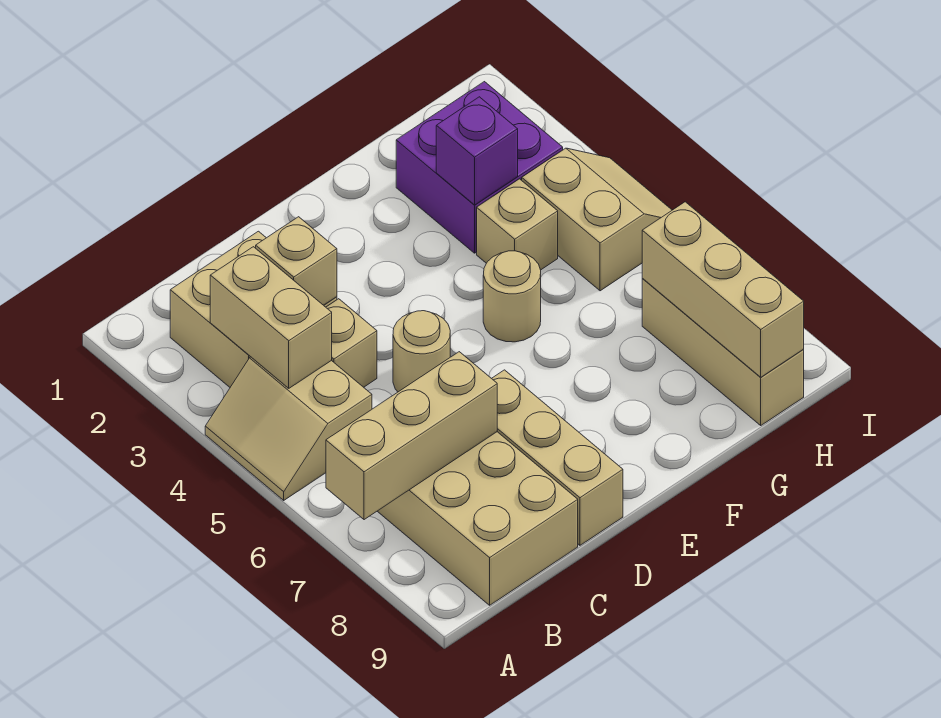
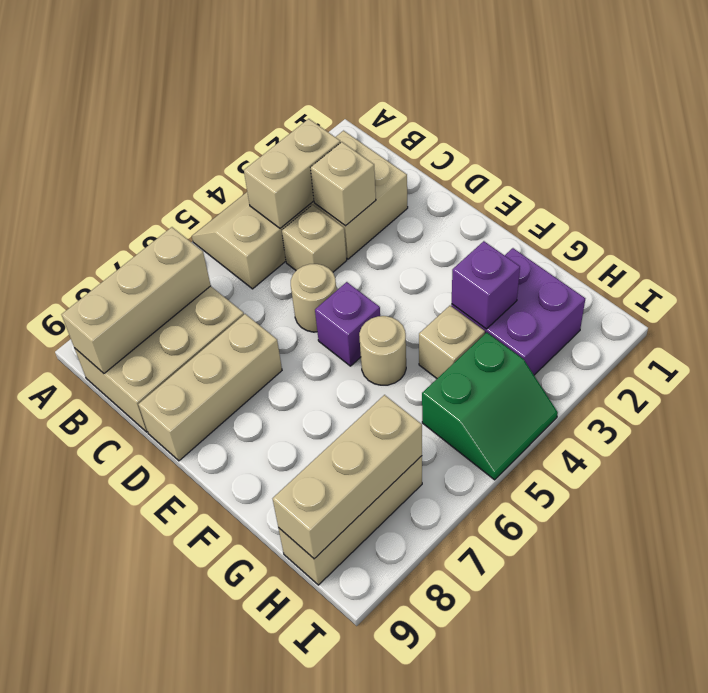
tan brick A7:C7 level 2 -> tan brick B7:B9 level 2
none -> purple brick E5 level 1
tan slope H4:I5 level 1 top H -> green slope H4:I5 level 1 top H

